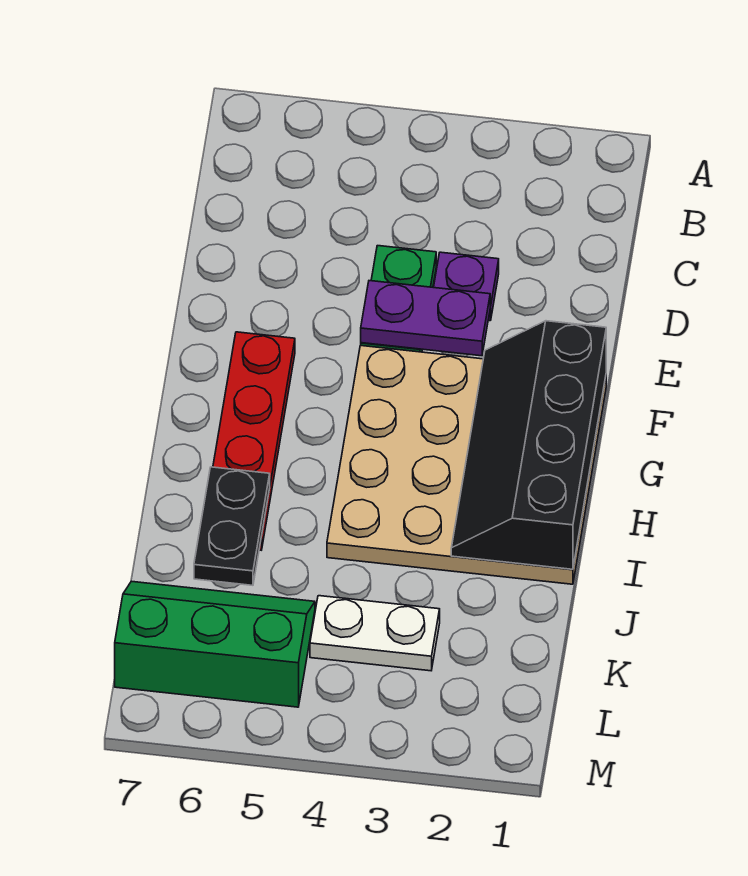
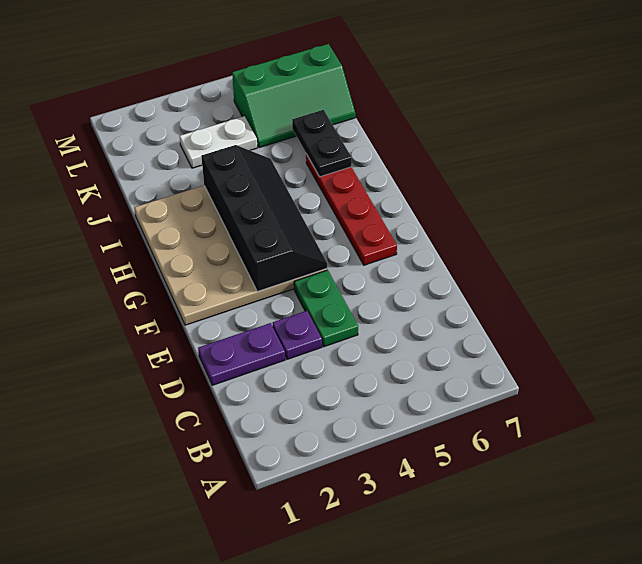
purple plate E3:E4 level 2 -> purple plate D1:D2 level 1
black slope F1:I2 level 2 top 1 -> black slope F3:I4 level 2 top 3

